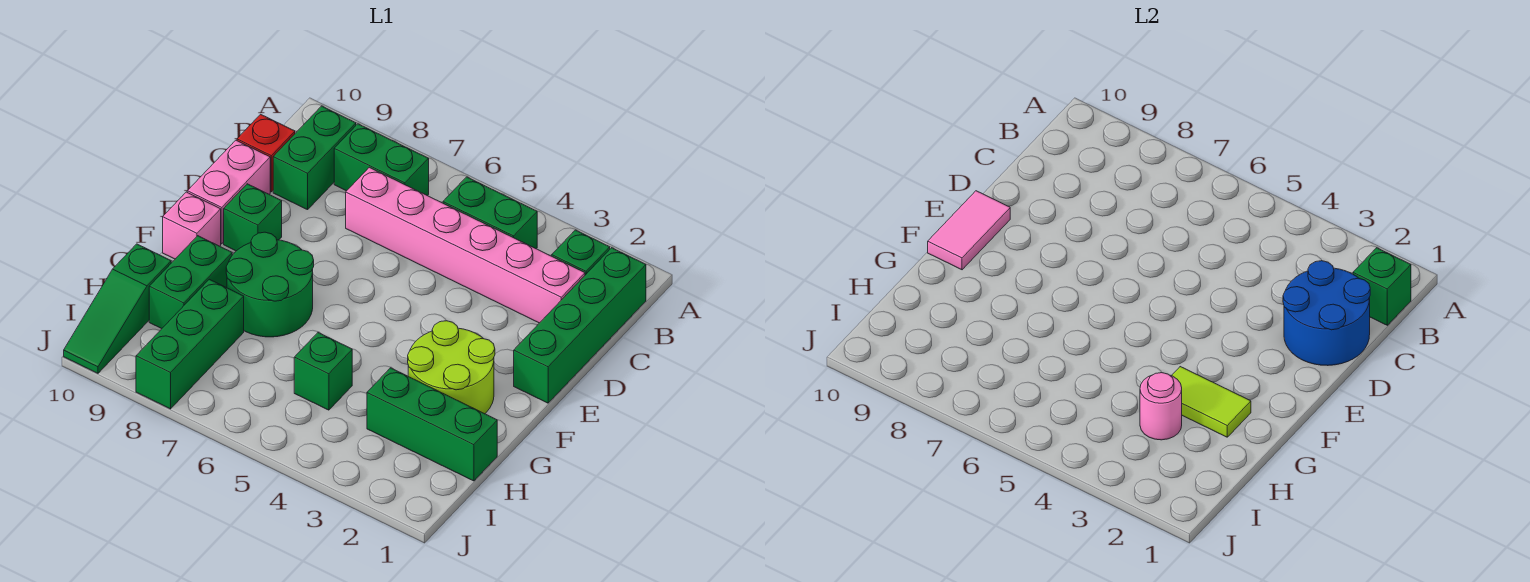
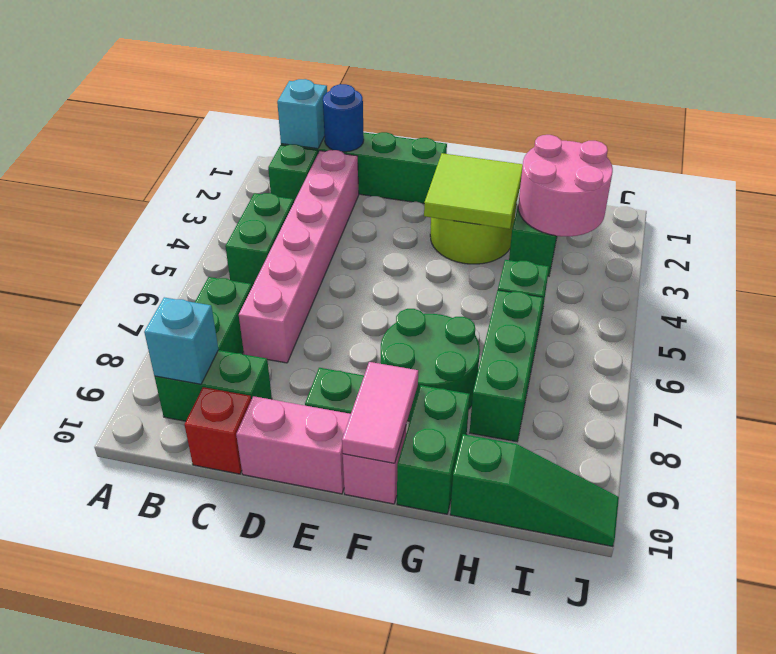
green brick B1 level 2 -> cyan brick B1 level 2
none -> cyan brick B9 level 2
blue round brick C1:D2 level 2 -> blue round brick C1 level 2
pink tile E10:F10 level 2 -> pink tile F9:F10 level 2
lime tile G2:G3 level 2 -> lime tile F2:G3 level 2
green brick G9:H9 level 1 -> green brick G9:G10 level 1
pink round brick H3 level 2 -> pink round brick H2:I3 level 2
green brick H8:J8 level 1 -> green brick H6:H8 level 1

